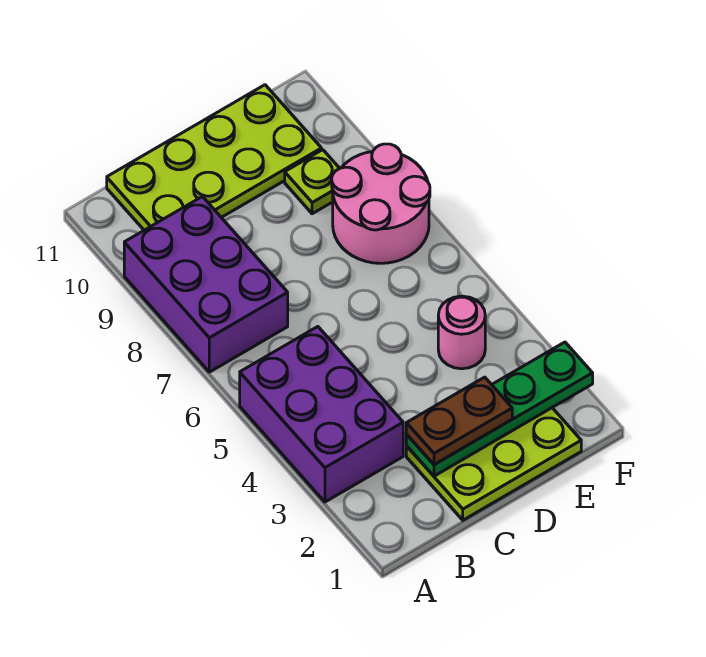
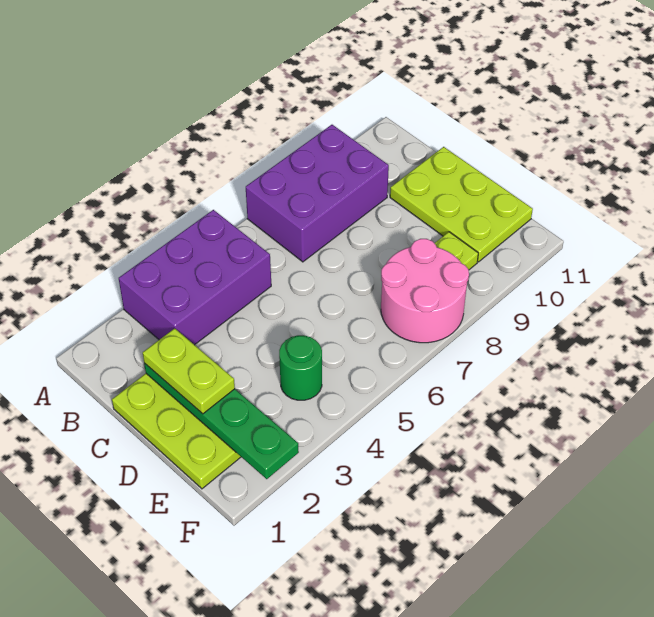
lime plate B10:E11 level 1 -> lime plate C10:E11 level 1
brown plate C2:D2 level 3 -> lime plate C2:D2 level 3
pink round brick E4 level 1 -> green round brick E4 level 1

